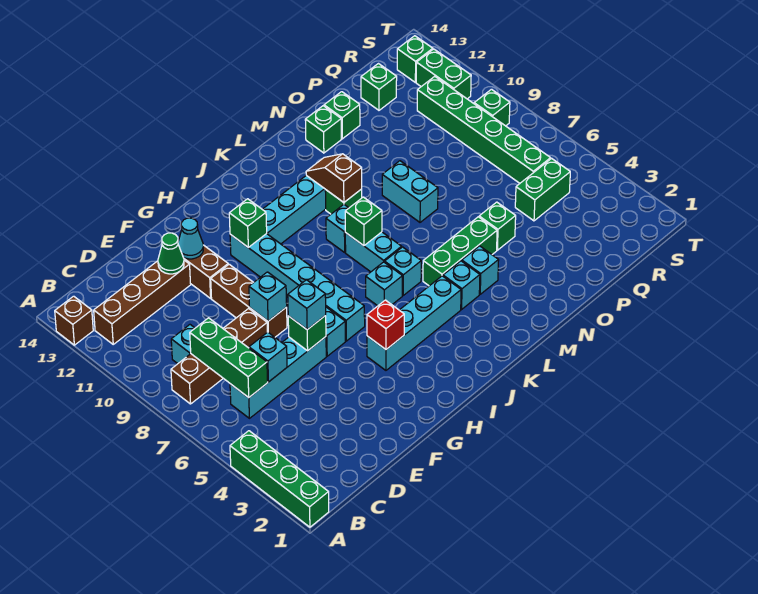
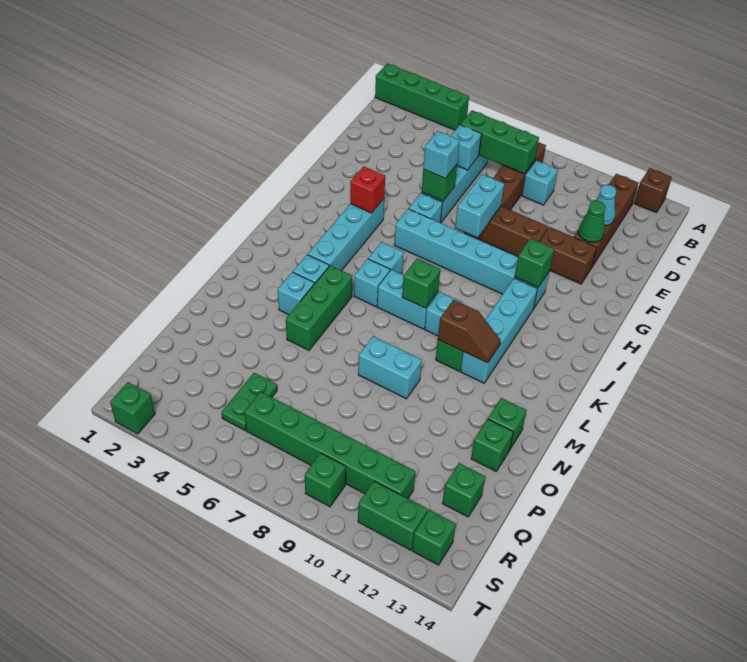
cyan brick F8 level 2 -> cyan brick F8:G8 level 2
cyan cone F12 level 2 -> cyan cone D12 level 2
green brick O5 level 1 -> green brick T2 level 1
green brick Q5:R5 level 1 -> green plate Q5:R5 level 1

